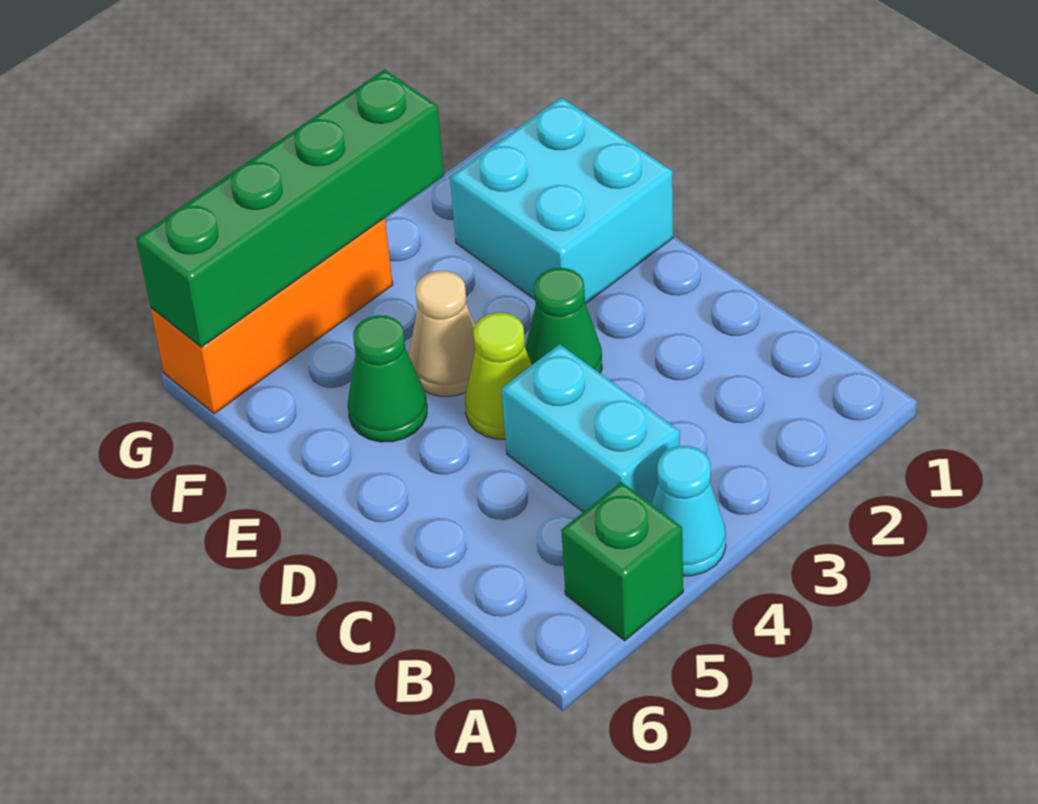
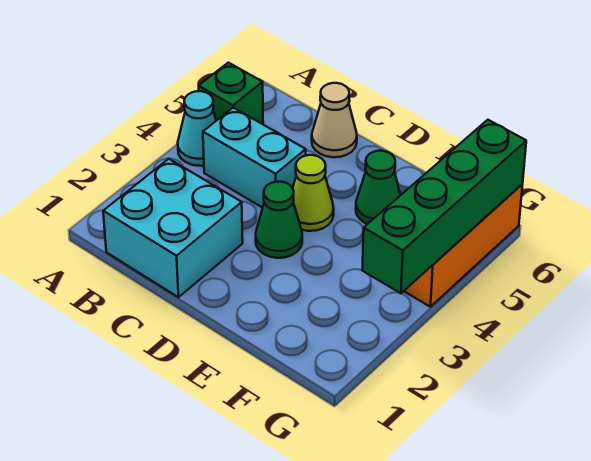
cyan brick E1:F2 level 1 -> cyan brick B1:C2 level 1
tan cone E4 level 1 -> tan cone C6 level 1

